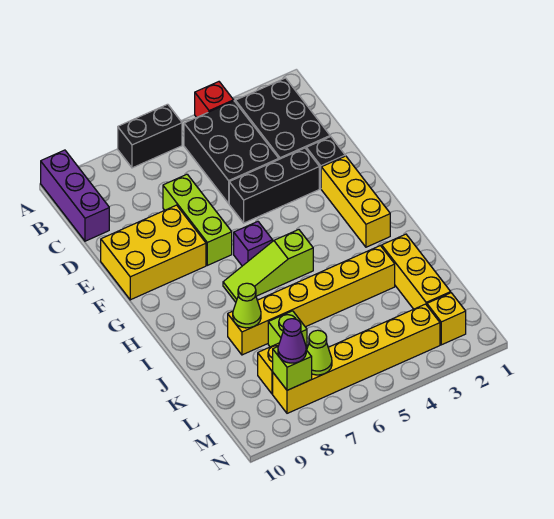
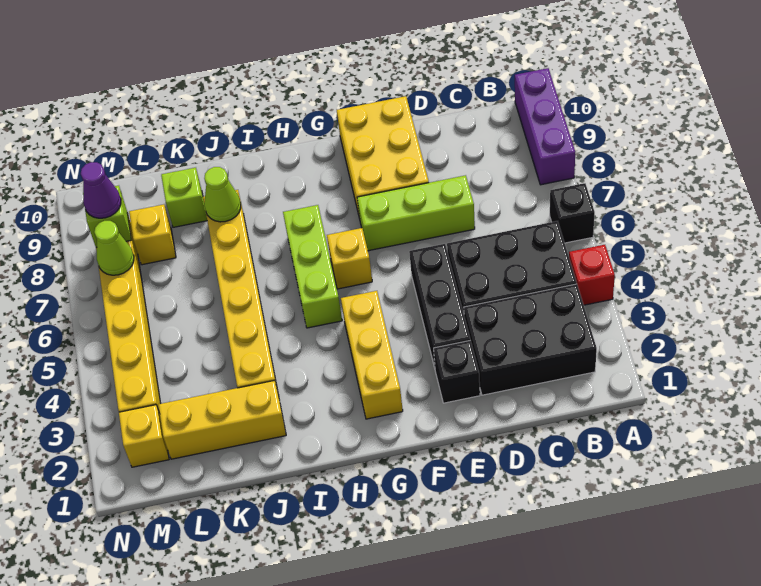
black brick A6:A7 level 1 -> black brick A6 level 1
purple brick A10:C10 level 1 -> purple brick A8:A10 level 1
yellow brick F2:H2 level 1 -> yellow brick G2:G4 level 1
purple brick G6 level 1 -> yellow brick G6 level 1
lime slope H5:H7 level 1 top 5 -> lime brick H5:H7 level 1
lime brick K7 level 1 -> lime brick K9 level 1

